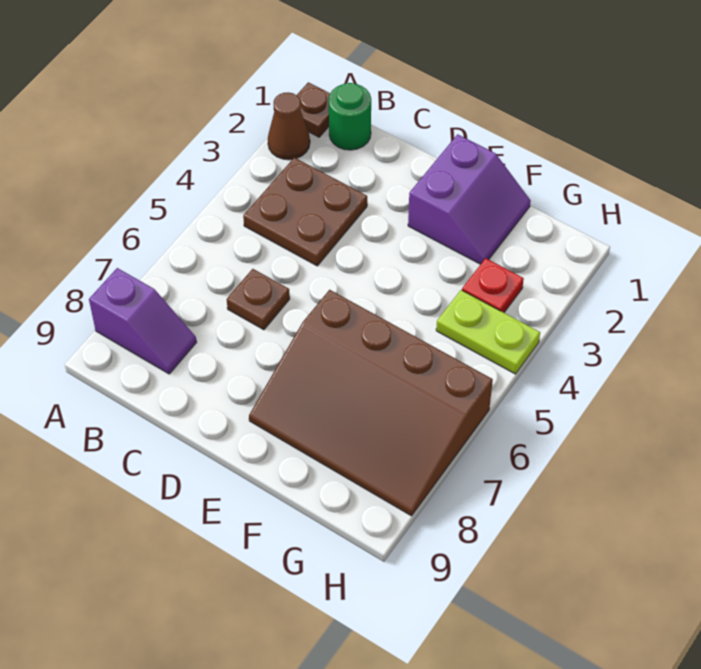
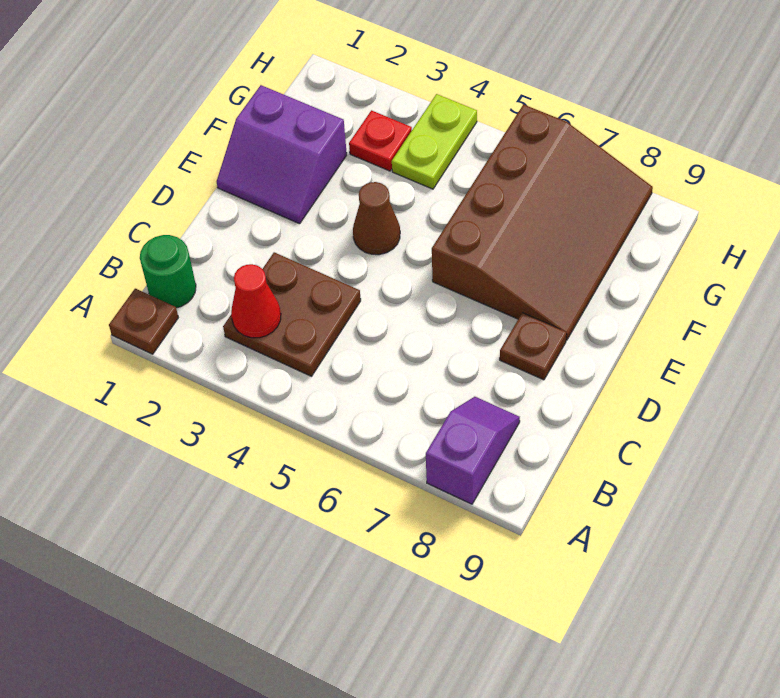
brown cone A2 level 1 -> brown cone E4 level 1
none -> red cone B3 level 2
brown plate C6 level 1 -> brown plate D8 level 1
purple slope E1:F2 level 1 top E -> purple slope E1:F2 level 1 top F

